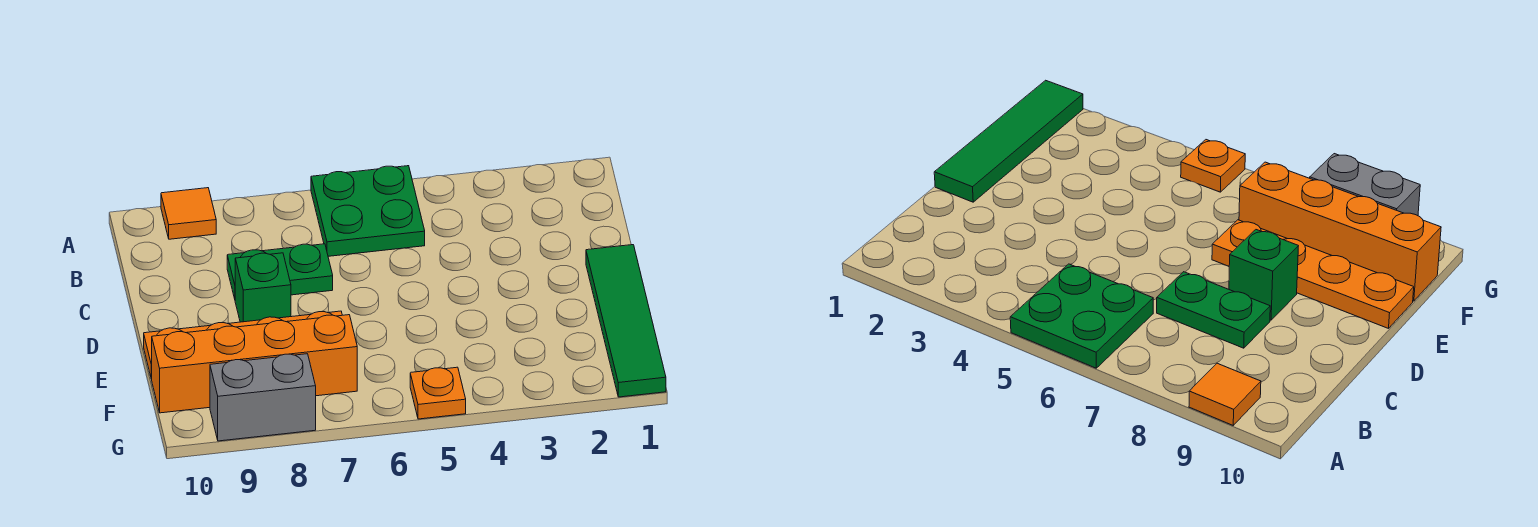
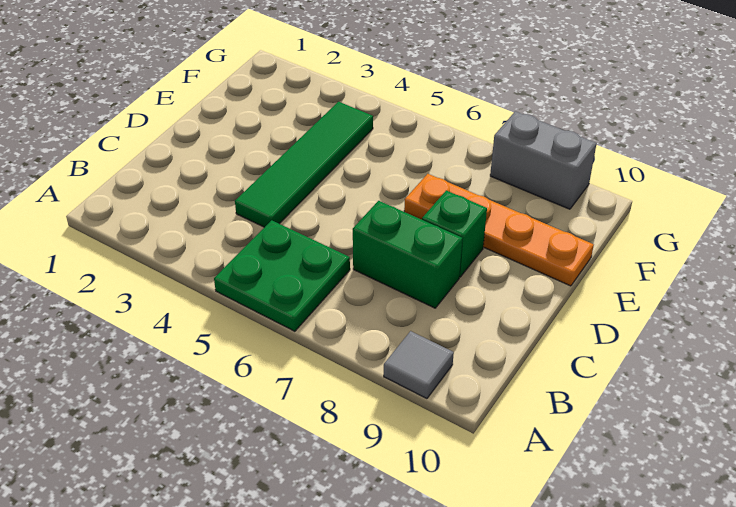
orange tile A9 level 1 -> grey tile A9 level 1
green plate C7:C8 level 1 -> green brick C7:C8 level 1
green tile D1:G1 level 1 -> green tile C4:F4 level 1
orange brick F7:F10 level 1 -> none
orange plate G5 level 1 -> none

